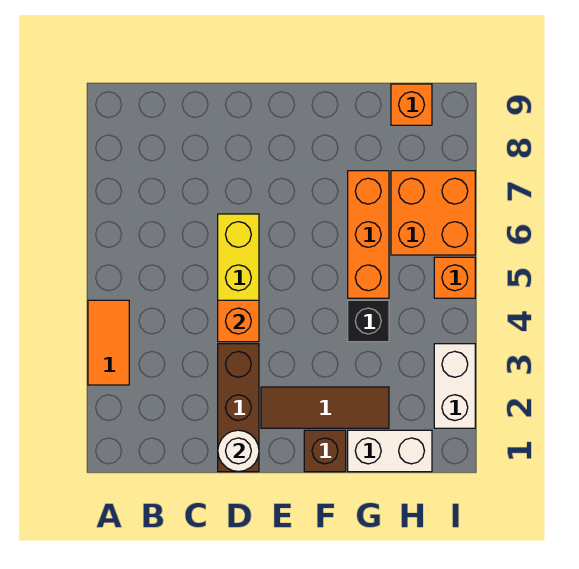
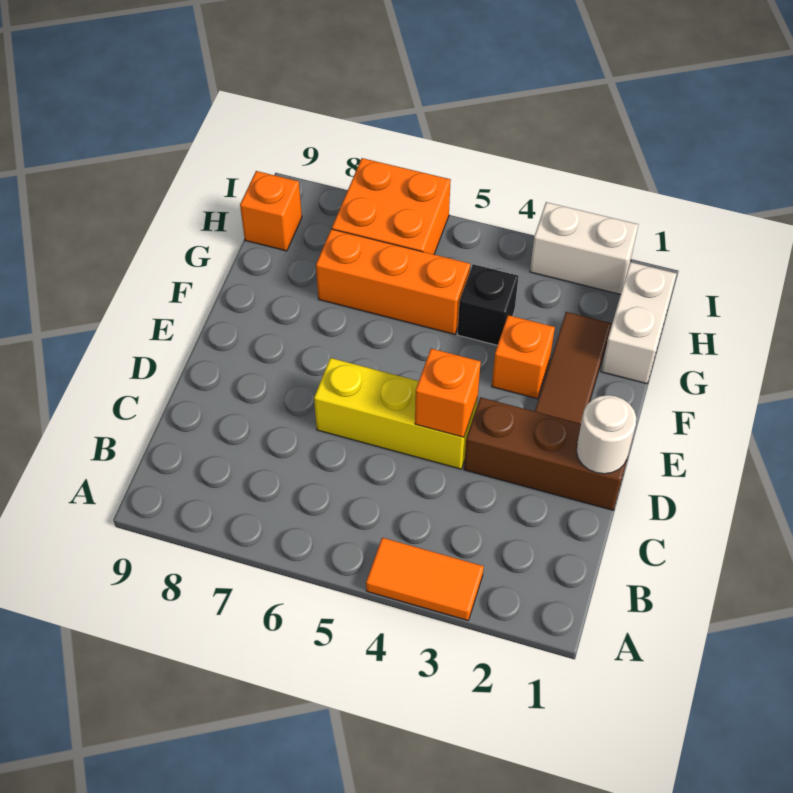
brown brick F1 level 1 -> none
orange brick I5 level 1 -> orange brick F3 level 1

